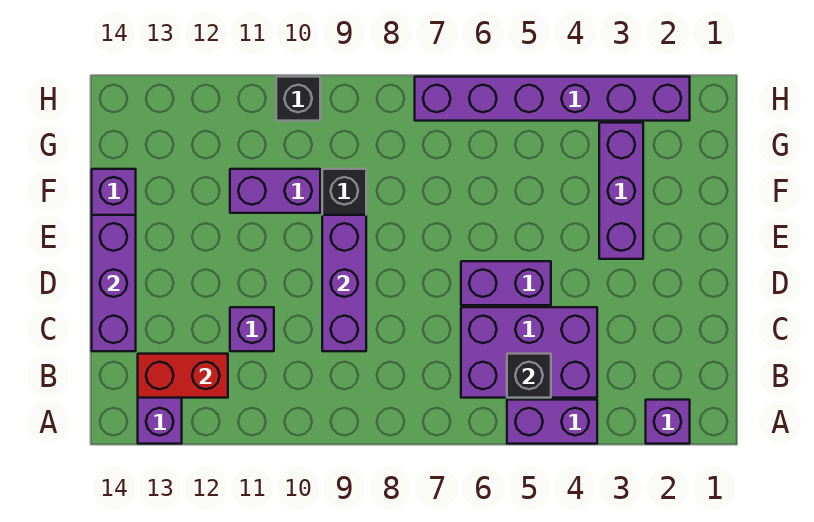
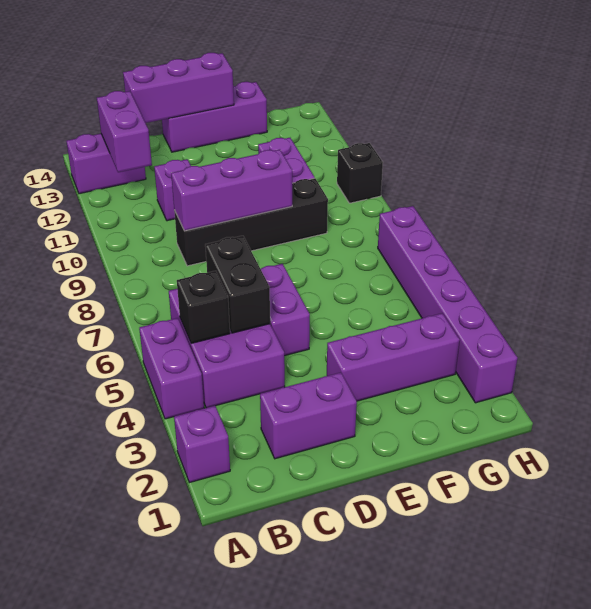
red brick B12:B13 level 2 -> purple brick B12:B13 level 2
none -> purple brick C2:D2 level 1
none -> black brick C5:C6 level 2

